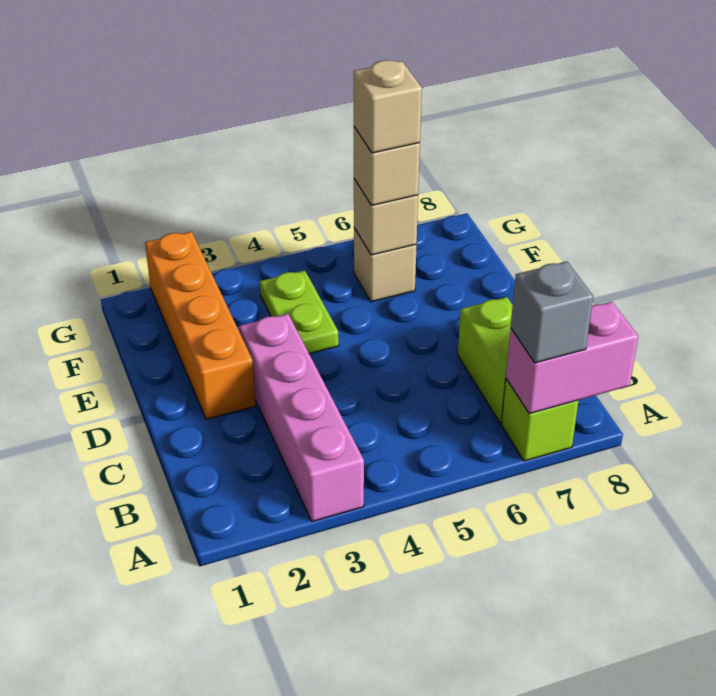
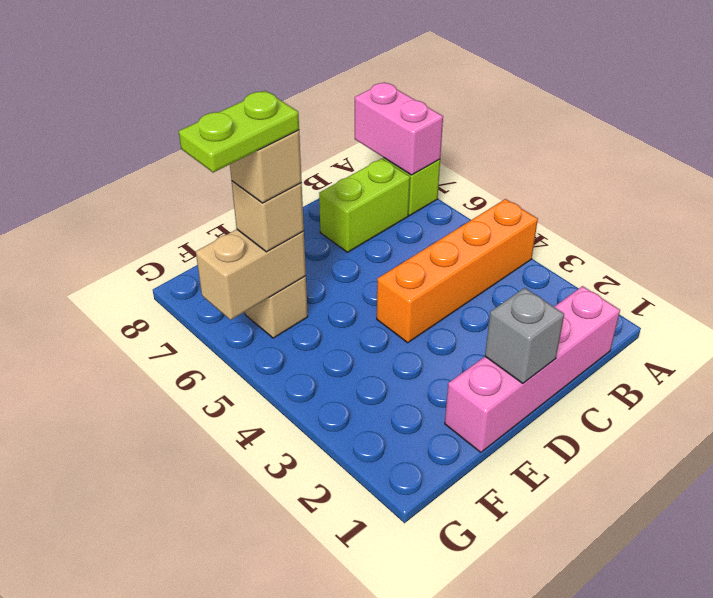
pink brick A3:D3 level 1 -> pink brick B1:E1 level 1
grey brick A7 level 3 -> grey brick D1 level 2
orange brick D2:G2 level 1 -> orange brick A4:D4 level 1
lime plate E4:F4 level 1 -> lime plate F6:G6 level 5
tan brick F6 level 2 -> tan brick F6:G6 level 2

